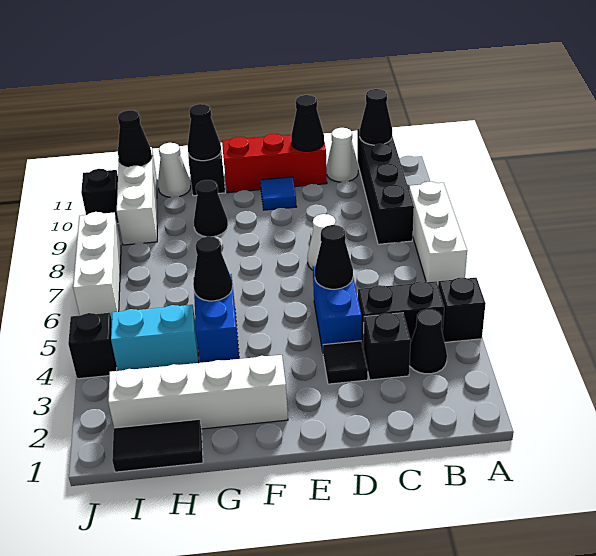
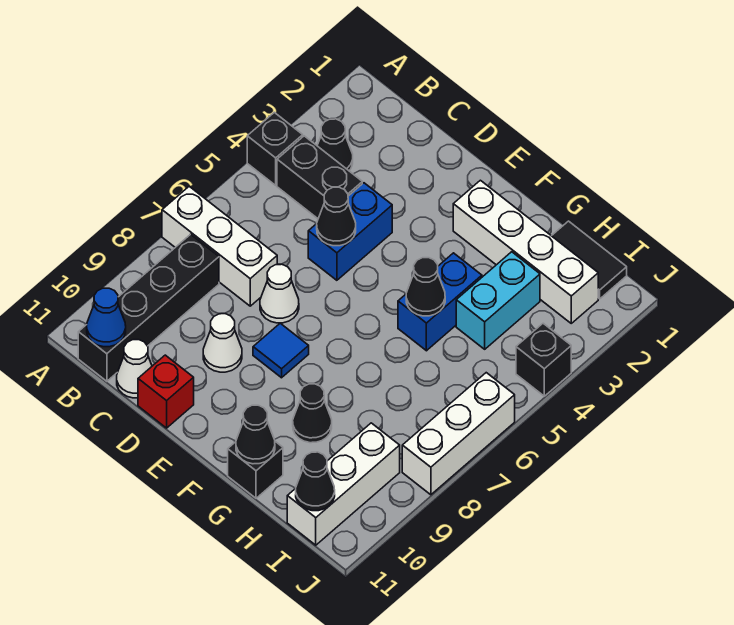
white brick A6:A8 level 1 -> white brick A7:C7 level 1
black cone B11 level 2 -> blue cone B11 level 2
black brick C3 level 1 -> none
black tile D3 level 1 -> none
red brick D11:F11 level 1 -> red brick D11 level 1
black cone D11 level 2 -> none
blue tile E10 level 1 -> blue tile E8 level 1
cyan brick H4:I4 level 1 -> cyan brick H3:H4 level 1
white cone H11 level 1 -> white cone D9 level 1
black brick J10 level 1 -> none

